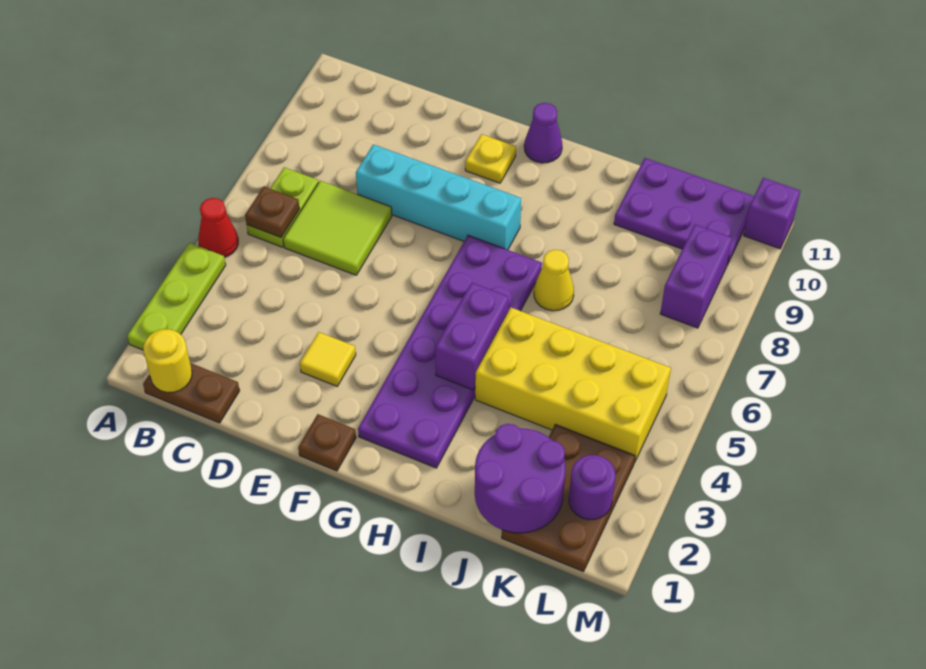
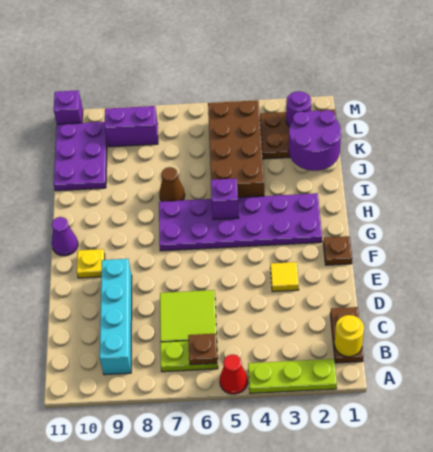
cyan brick D8:G8 level 1 -> cyan brick B9:E9 level 1
purple brick H4:H5 level 2 -> purple brick H5 level 2
yellow brick I4:L5 level 1 -> brown brick I4:L5 level 1
yellow cone I7 level 1 -> brown cone I7 level 1

